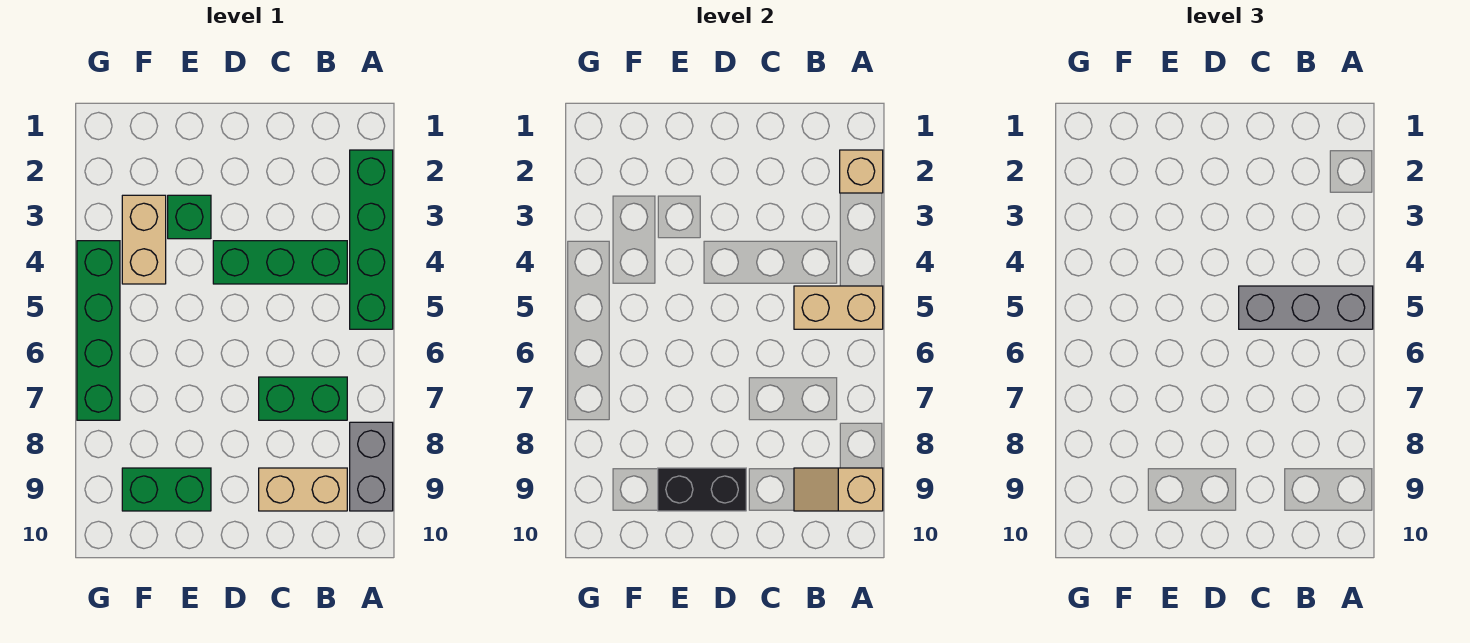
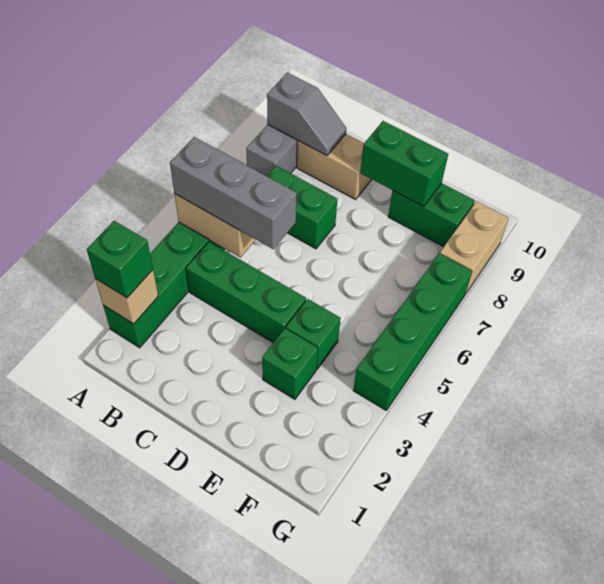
none -> green brick A2 level 3
tan slope A9:B9 level 2 top A -> grey slope A9:B9 level 2 top A
black brick D9:E9 level 2 -> green brick D9:E9 level 2
none -> green brick E4 level 1
tan brick F3:F4 level 1 -> tan brick G8:G9 level 1

